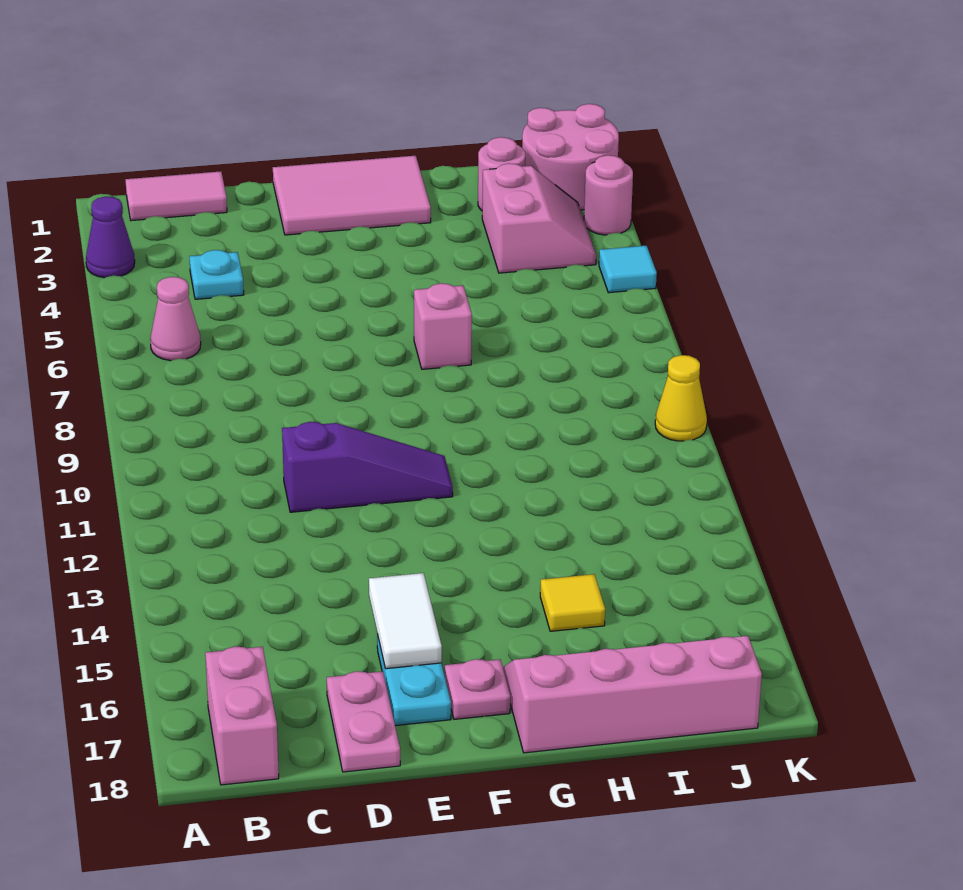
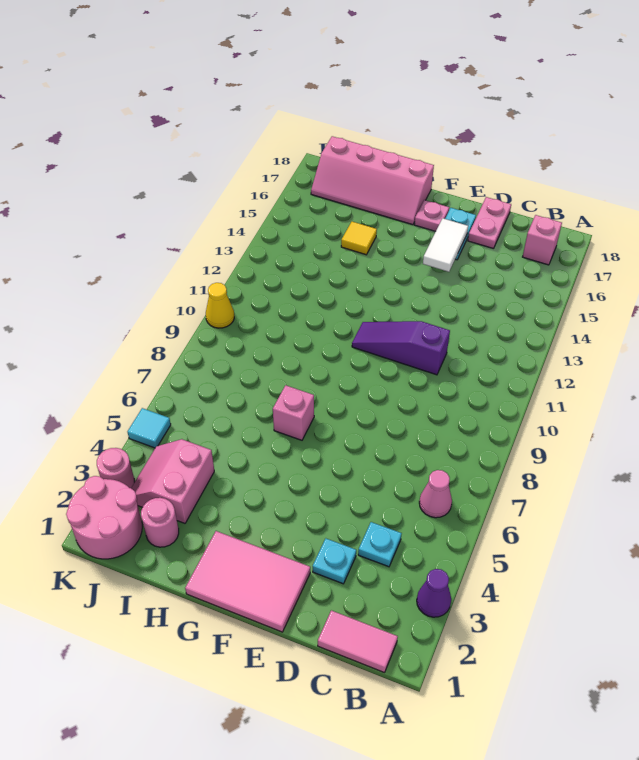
pink brick B17:B18 level 1 -> pink brick B17 level 1
none -> cyan plate D3 level 1

